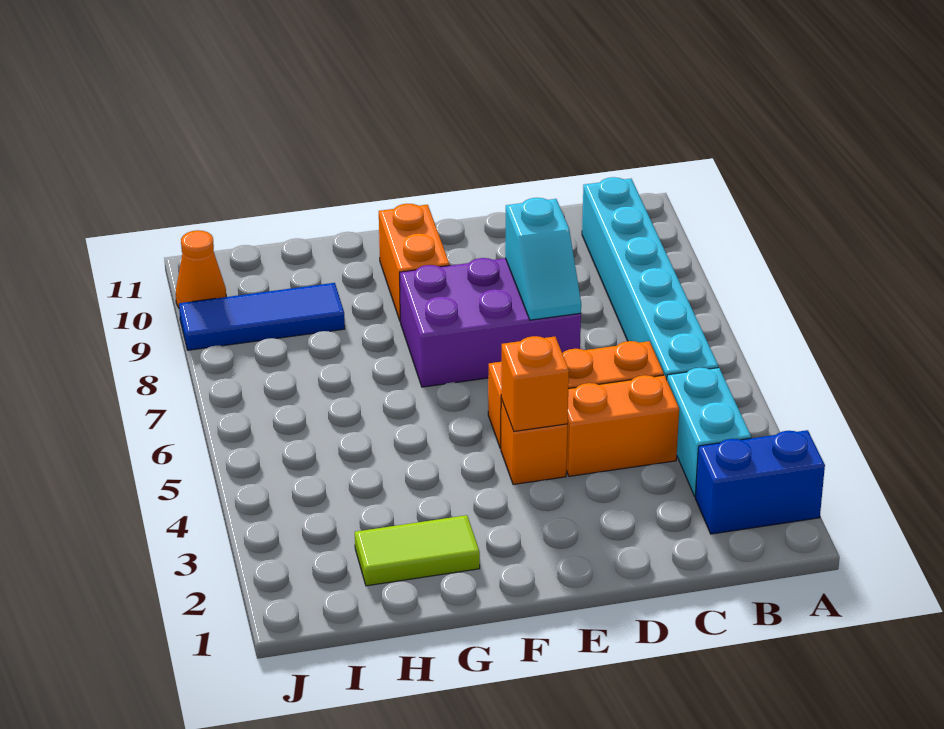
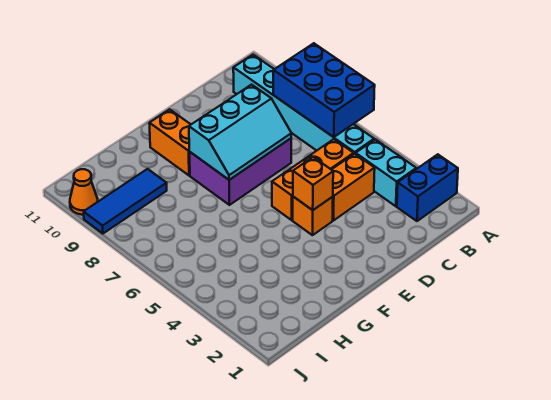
none -> blue brick A6:B8 level 2
cyan slope D7:D8 level 2 top 8 -> cyan slope D7:F8 level 2 top 8
lime tile G2:H2 level 1 -> none

